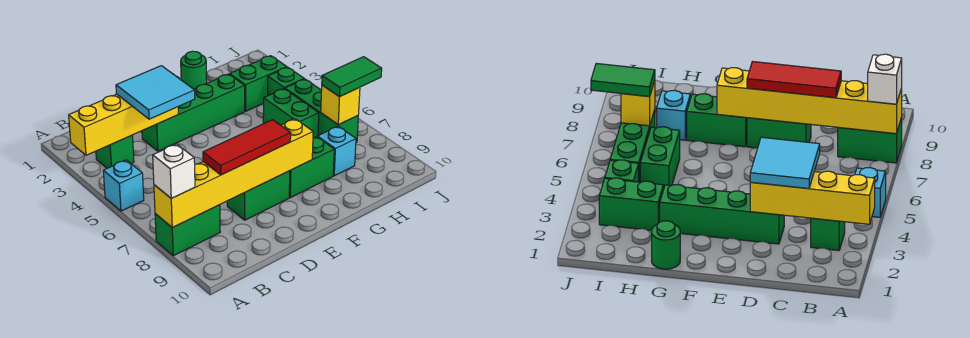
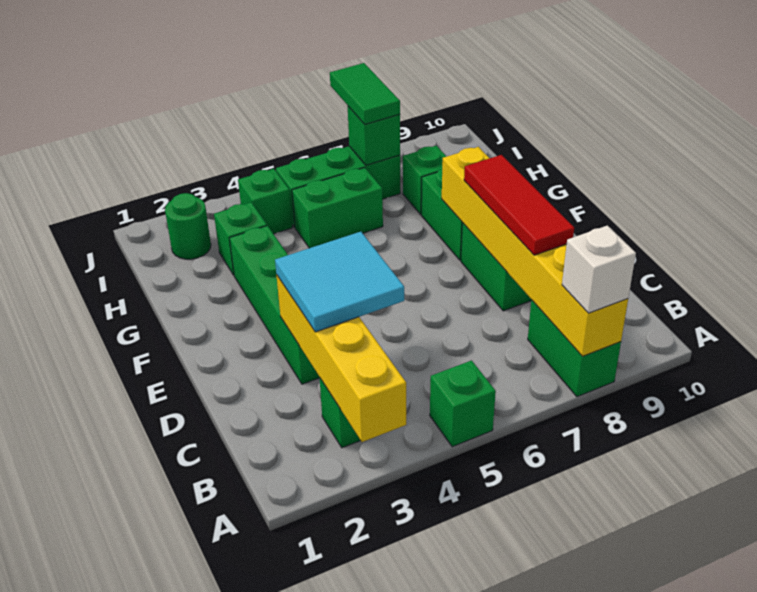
cyan brick A5 level 1 -> green brick A5 level 1
green round brick G1 level 1 -> green round brick I2 level 1
green brick H3:I3 level 1 -> green brick H3 level 1
cyan brick H8 level 1 -> green brick H8 level 1
yellow brick I7 level 2 -> green brick I7 level 2

